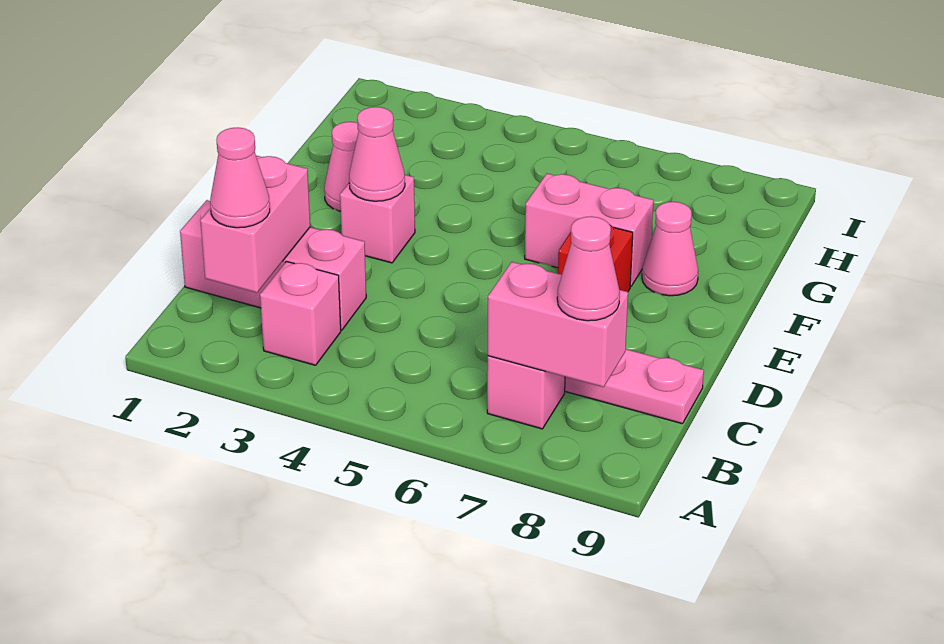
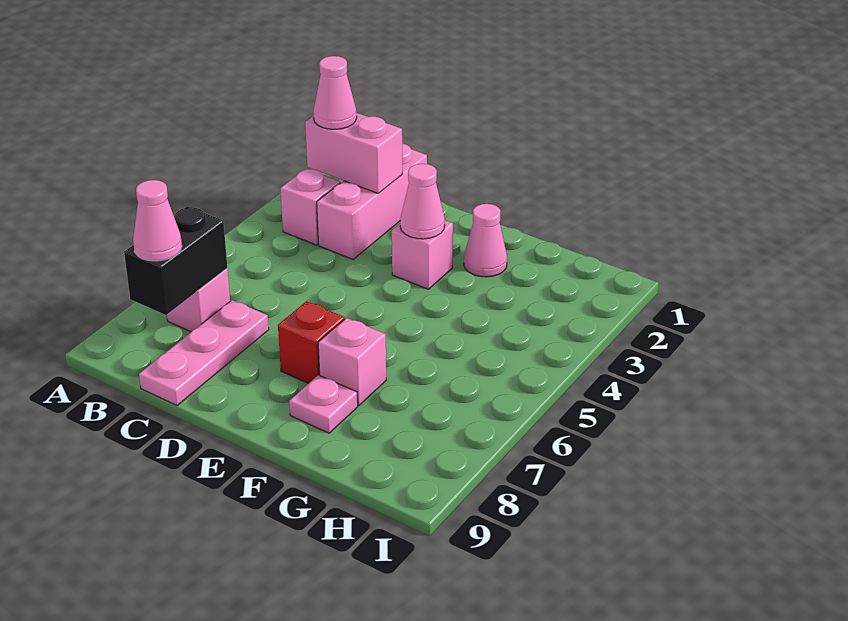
pink brick B7:B8 level 2 -> black brick B7:B8 level 2
pink brick F6:F7 level 1 -> pink brick F7 level 1
pink cone F8 level 1 -> pink plate F8 level 1

